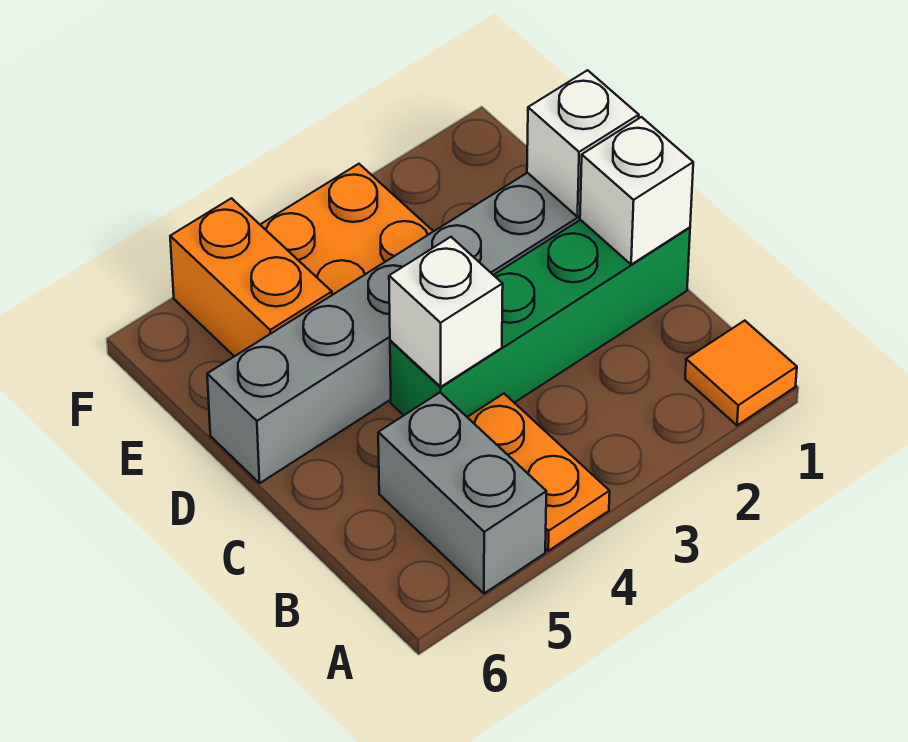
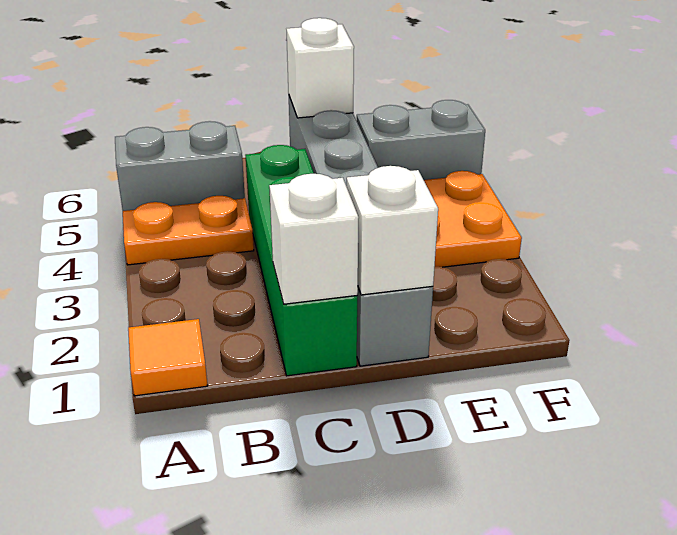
white brick C4 level 2 -> white brick D6 level 2
orange brick E5:F5 level 1 -> grey brick E5:F5 level 1

